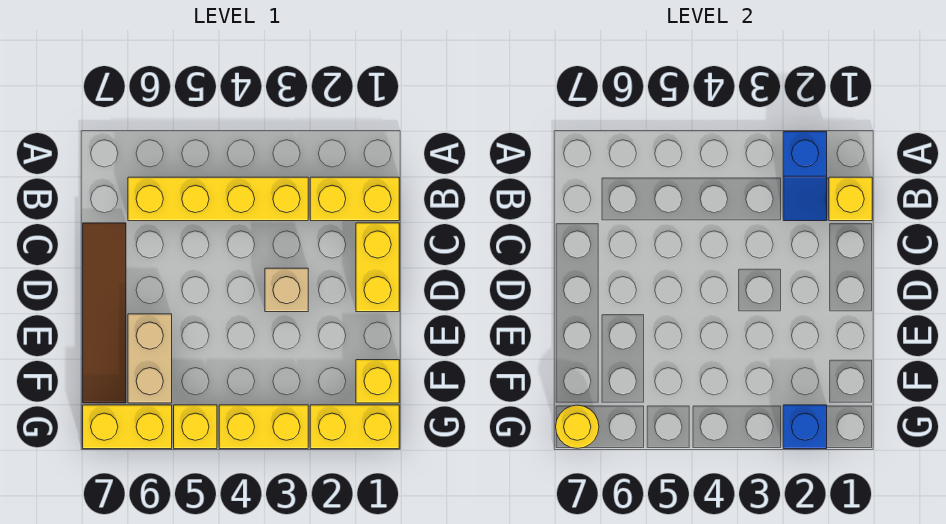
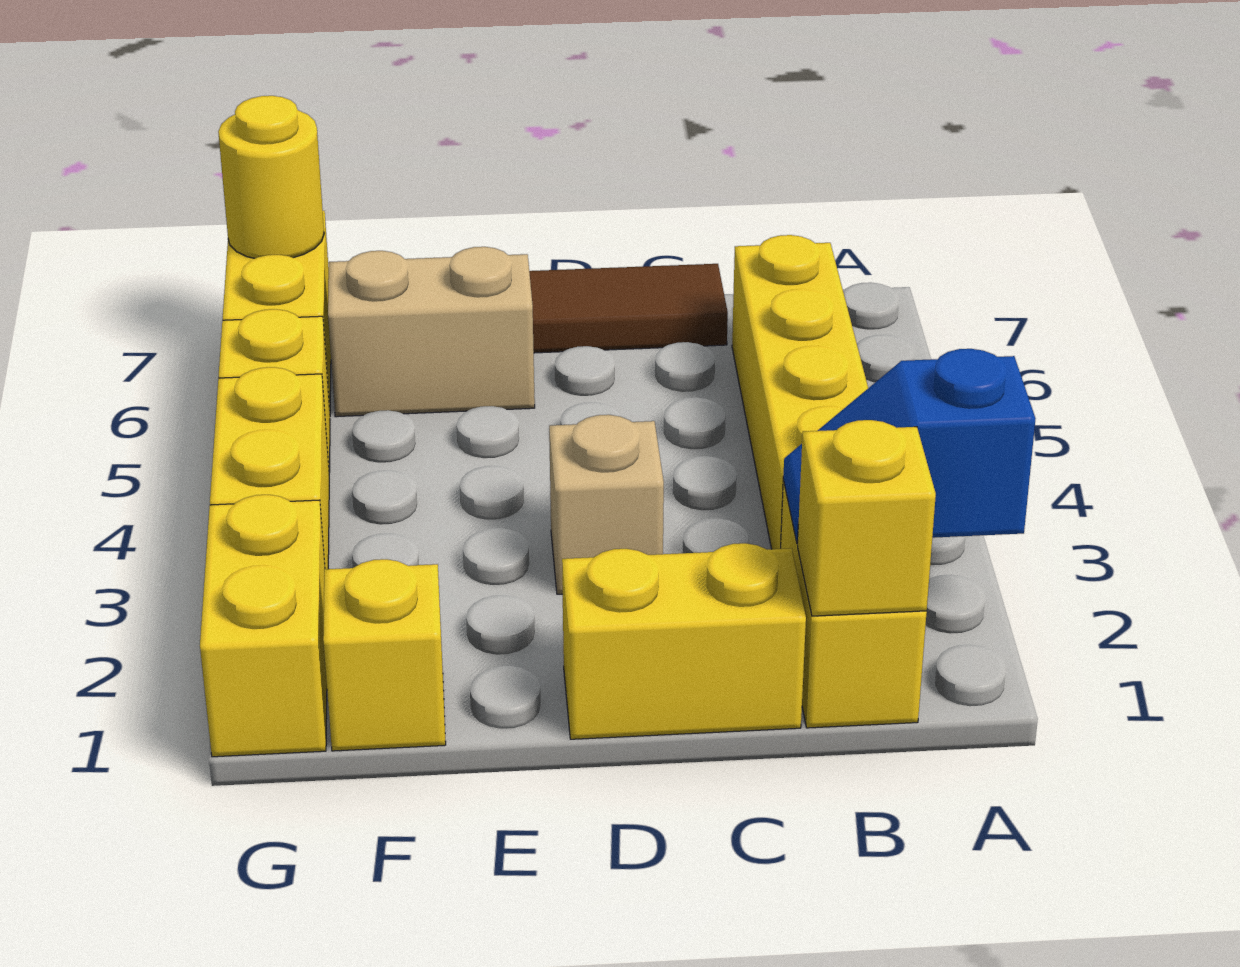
blue brick G2 level 2 -> none

